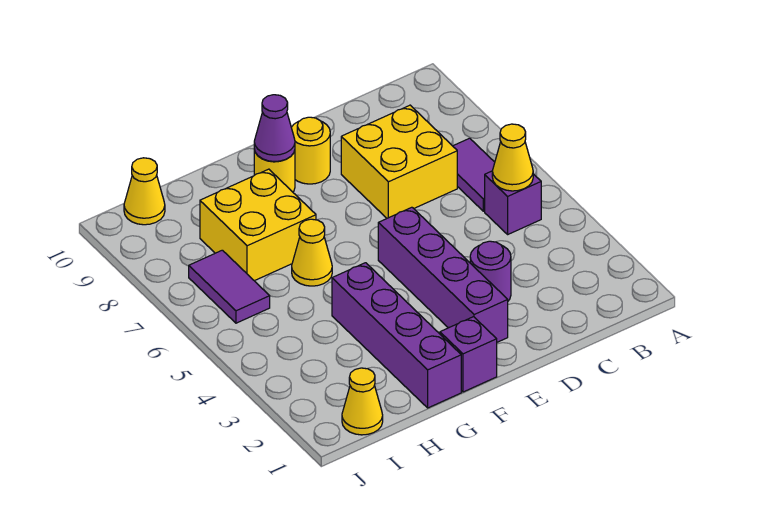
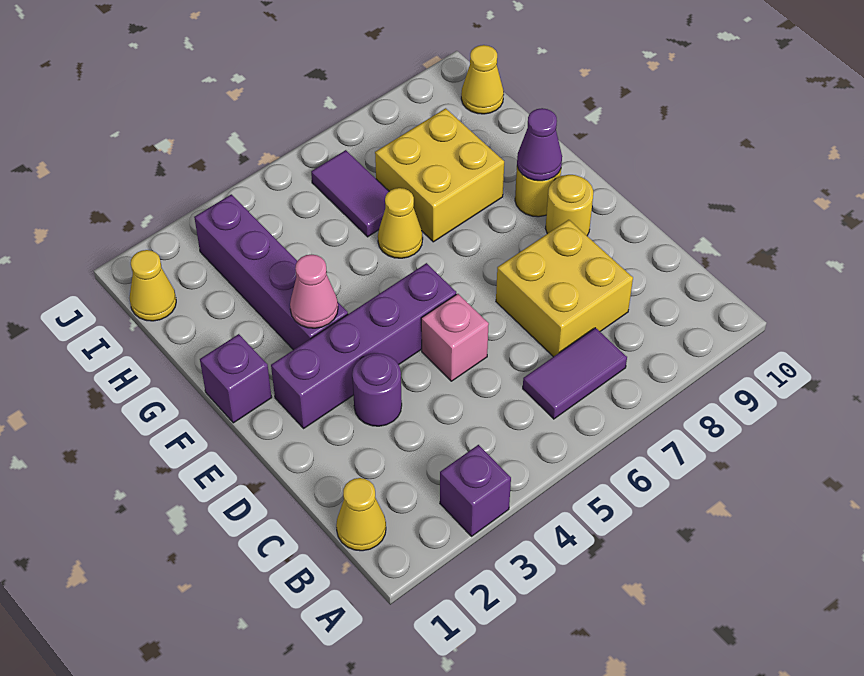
purple brick B5 level 1 -> purple brick A3 level 1
yellow cone B5 level 2 -> yellow cone B1 level 1
none -> pink brick D5 level 1
none -> pink cone F3 level 2
purple brick G1:G4 level 1 -> purple brick F3:I3 level 1
purple tile I6:I7 level 1 -> purple tile H6:I6 level 1

